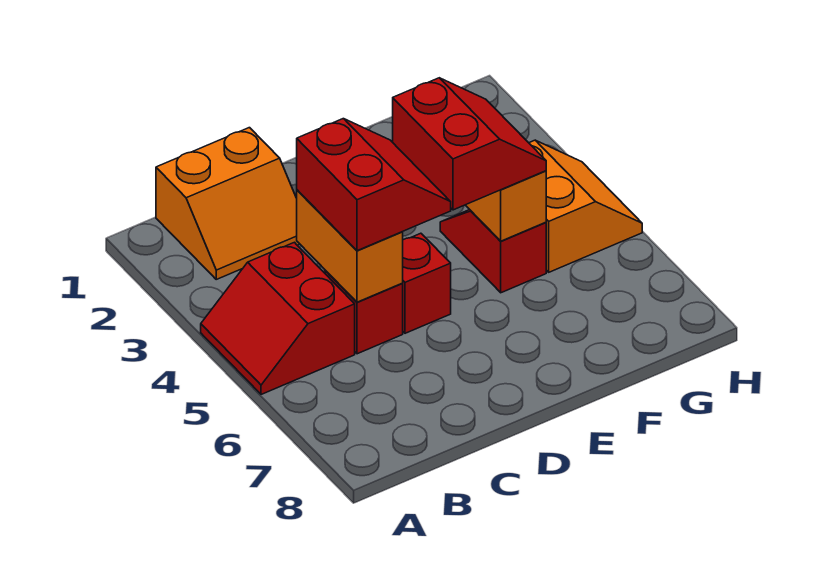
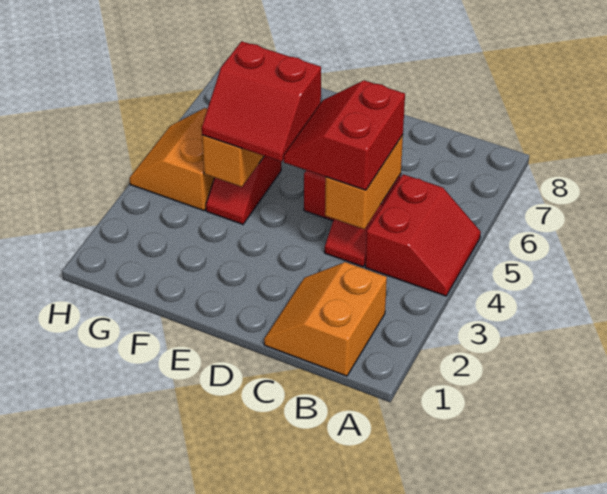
orange slope B1:C2 level 1 top 1 -> orange slope B1:C2 level 1 top B
red slope E4:F5 level 3 top E -> red slope E4:F5 level 3 top 5

